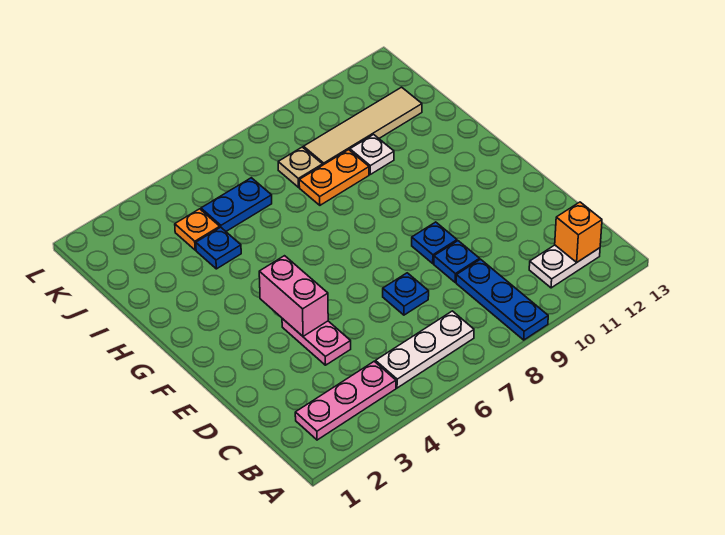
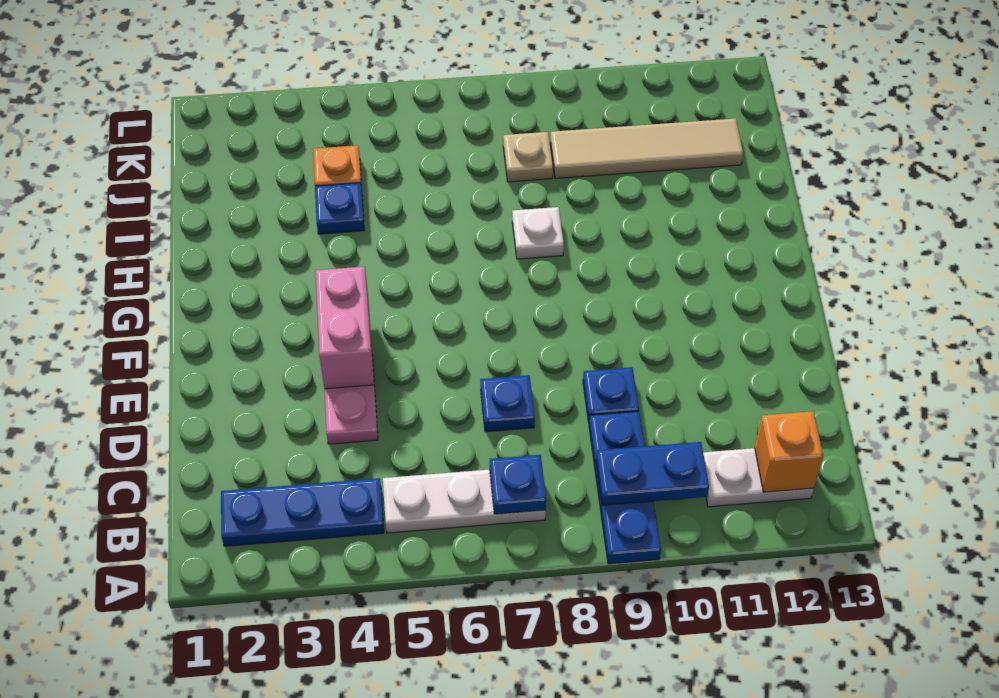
pink plate B2:B4 level 1 -> blue plate B2:B4 level 1
blue plate E9 level 1 -> blue plate B7 level 2
orange plate I8:I9 level 1 -> none
white plate I10 level 1 -> white plate H8 level 1
blue plate J5:J6 level 1 -> blue plate B9:B10 level 2

